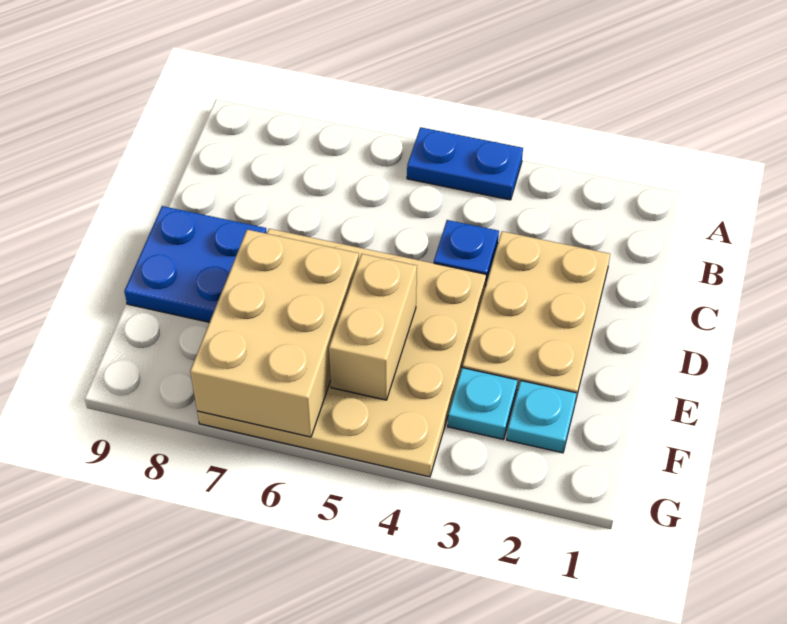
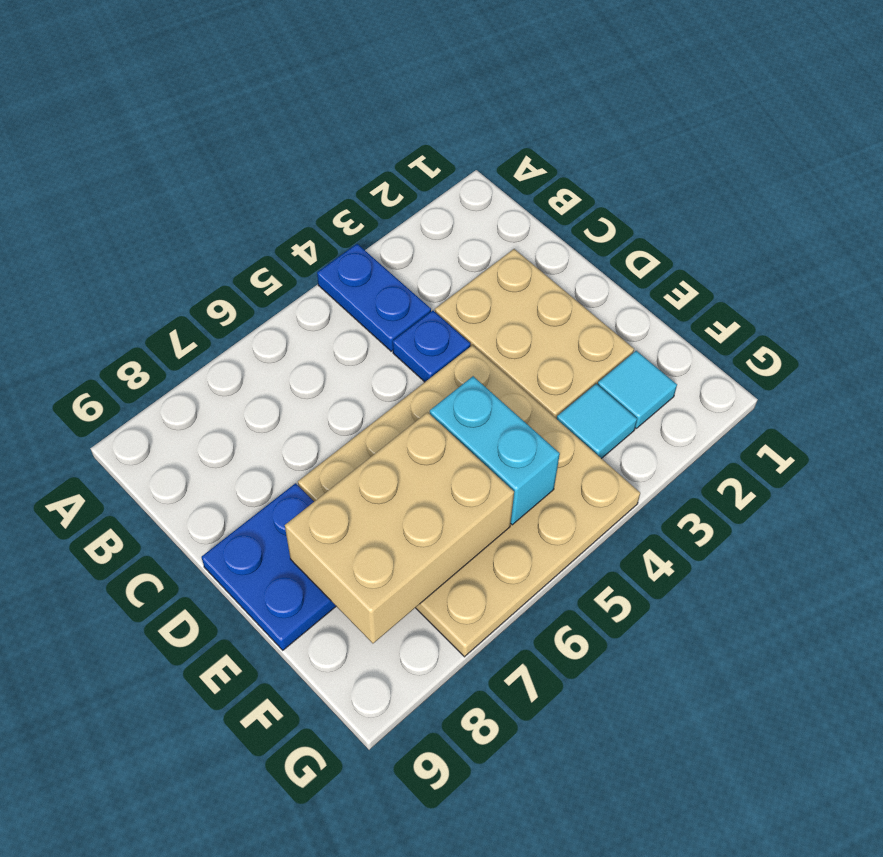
blue plate A4:A5 level 1 -> blue plate A4:B4 level 1
tan brick E5:F5 level 2 -> cyan brick E5:F5 level 2
tan brick E6:G7 level 2 -> tan brick E6:F8 level 2
cyan plate F2 level 1 -> cyan tile F2 level 1
cyan plate F3 level 1 -> cyan tile F3 level 1

